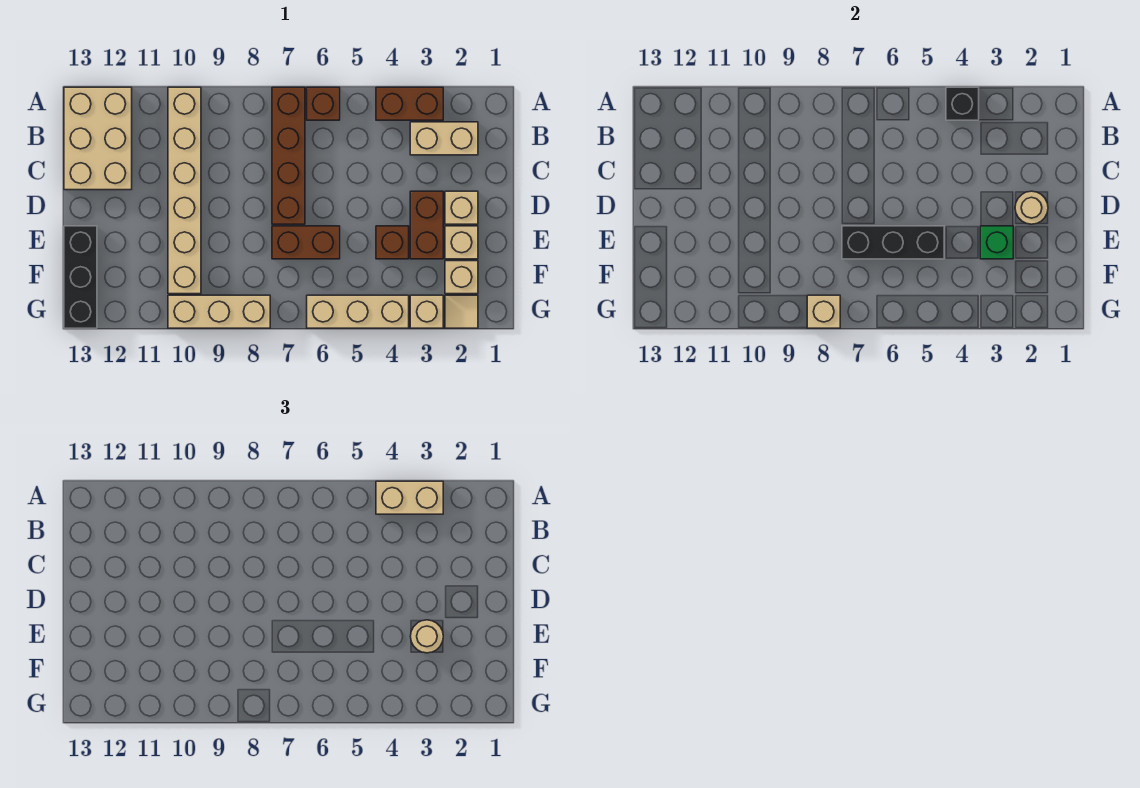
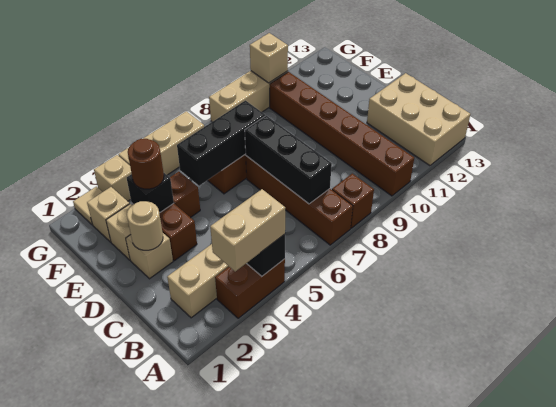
brown brick A6 level 1 -> brown brick A8 level 1
tan brick A10:F10 level 1 -> brown brick A10:F10 level 1
green brick E3 level 2 -> black brick E3 level 2
tan round brick E3 level 3 -> brown round brick E3 level 3
black brick E13:G13 level 1 -> black brick B7:D7 level 2
tan brick G8 level 2 -> tan brick G10 level 2

